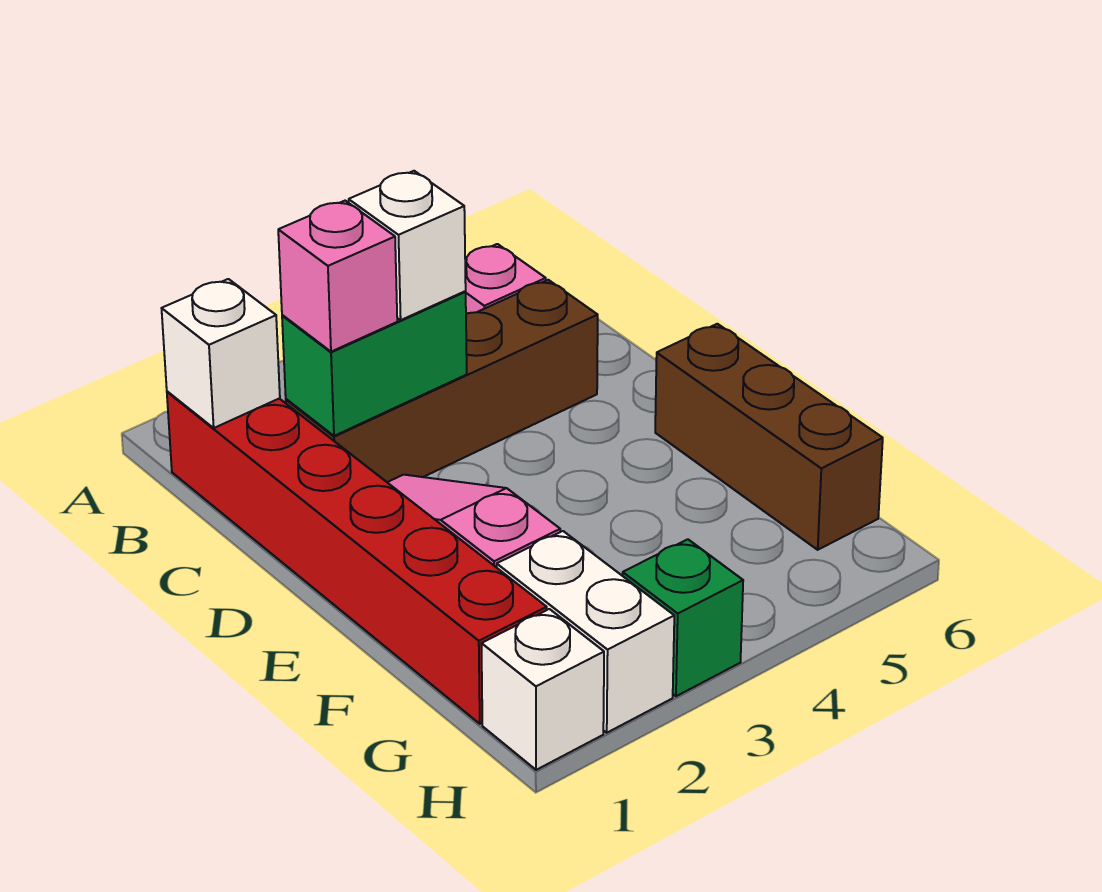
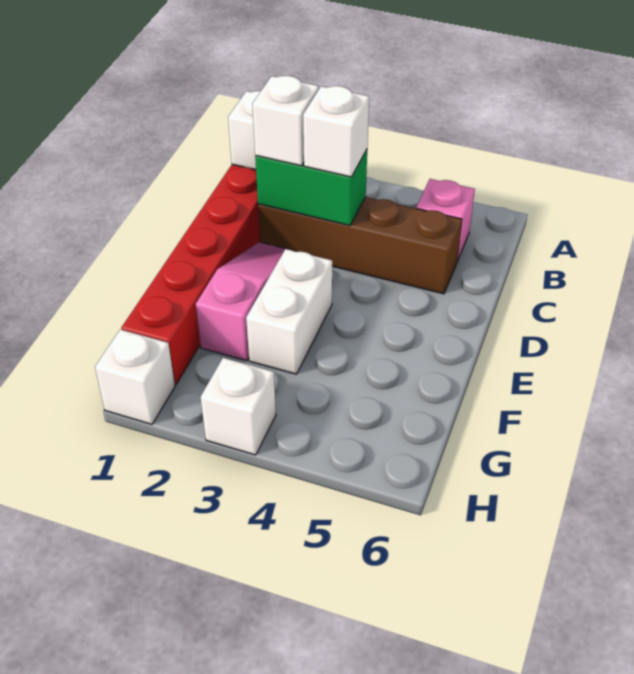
pink brick C2 level 3 -> white brick C2 level 3
brown brick E6:G6 level 1 -> none
white brick G2:H2 level 1 -> white brick E3:F3 level 1
green brick H3 level 1 -> white brick H3 level 1

